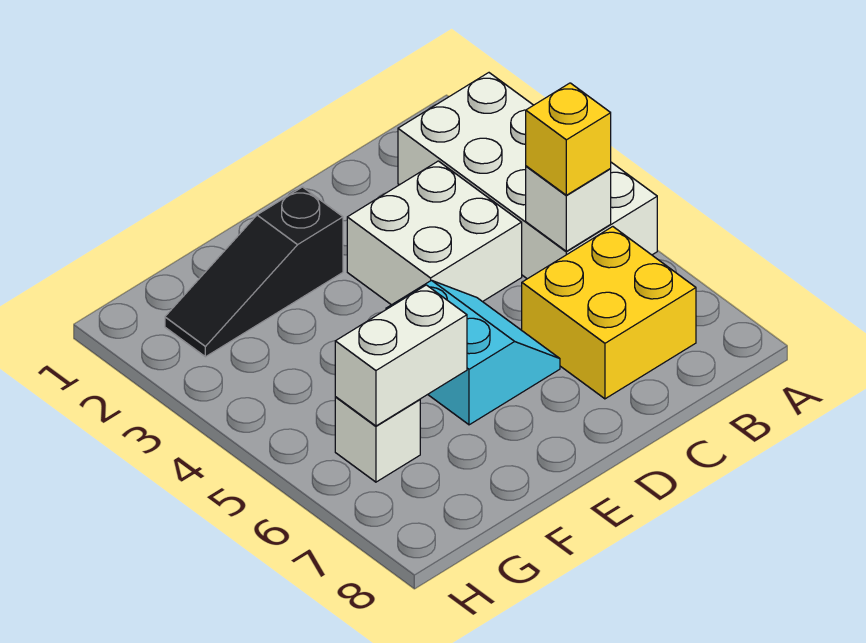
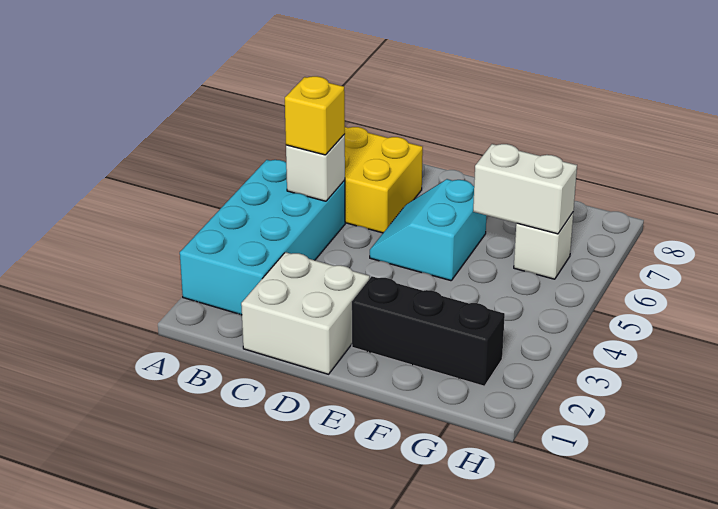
white brick A2:B5 level 1 -> cyan brick A2:B5 level 1
white brick C3:D4 level 1 -> white brick C1:D2 level 1
black slope E2:G2 level 1 top E -> black brick E2:G2 level 1

